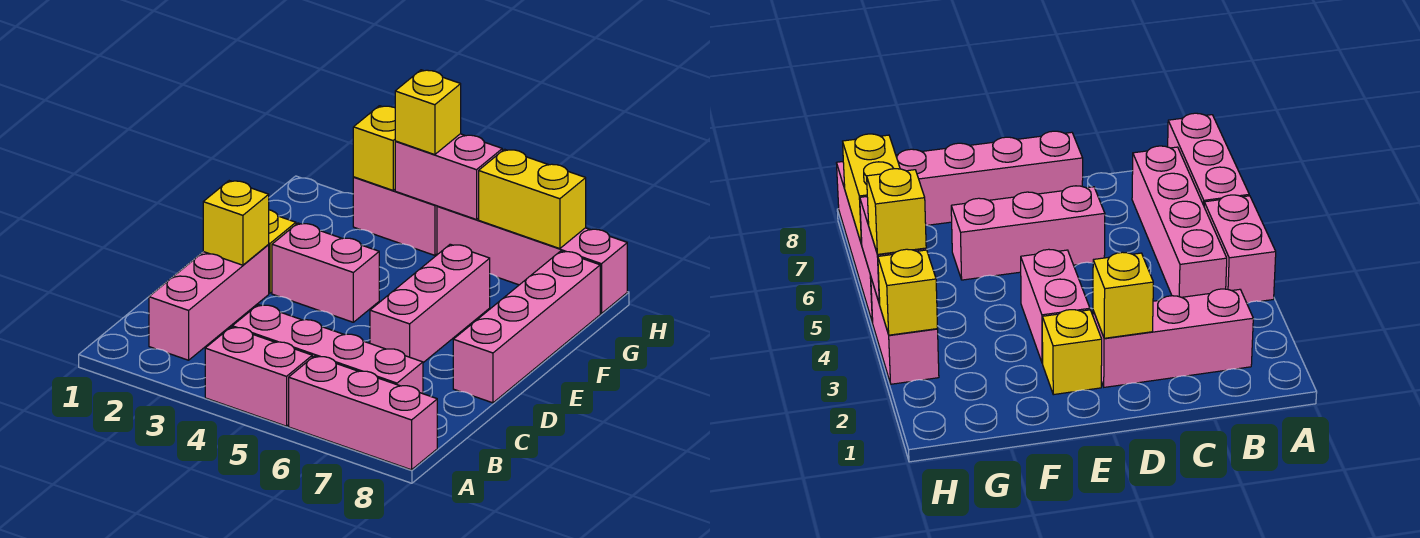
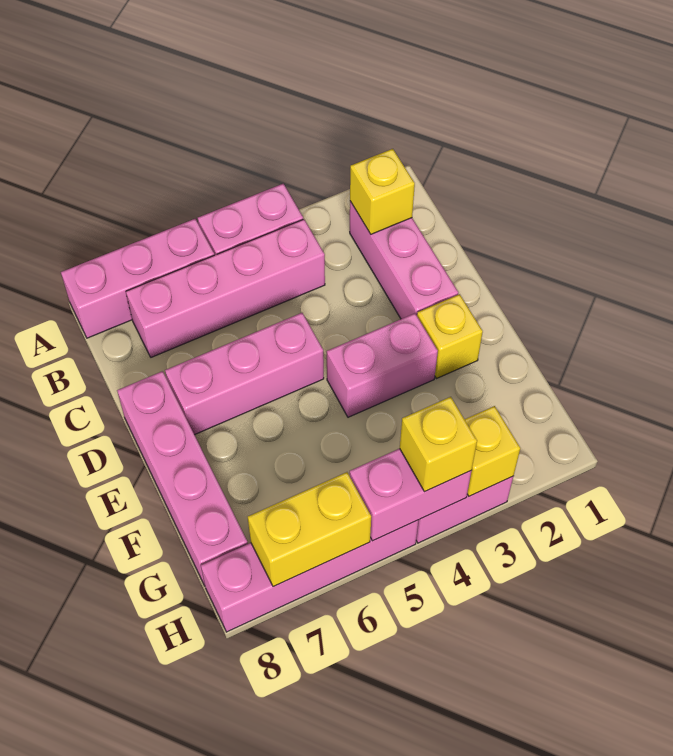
yellow brick D2 level 2 -> yellow brick B2 level 2
pink brick D6:F6 level 1 -> pink brick D5:D7 level 1

